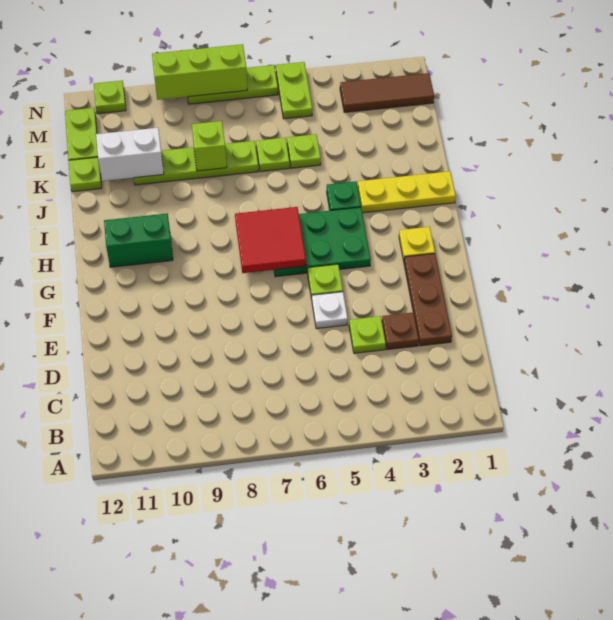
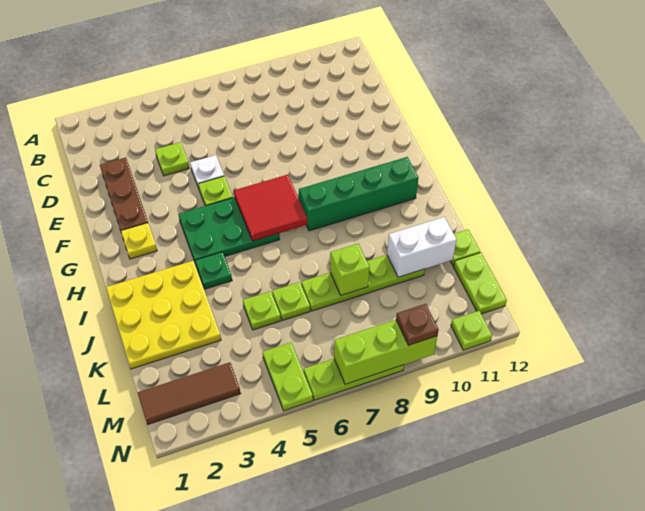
brown plate D3 level 1 -> brown plate N9 level 3
green brick H10:H11 level 1 -> green brick H8:H11 level 1
yellow plate I1:I3 level 1 -> yellow plate I1:K3 level 1

